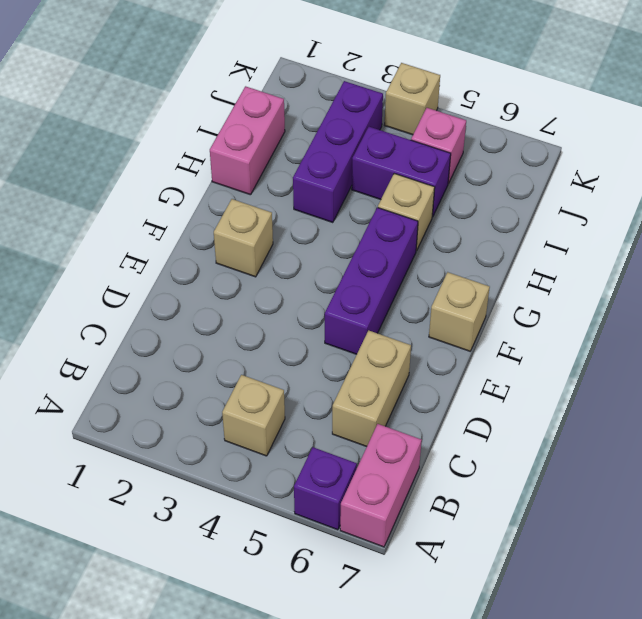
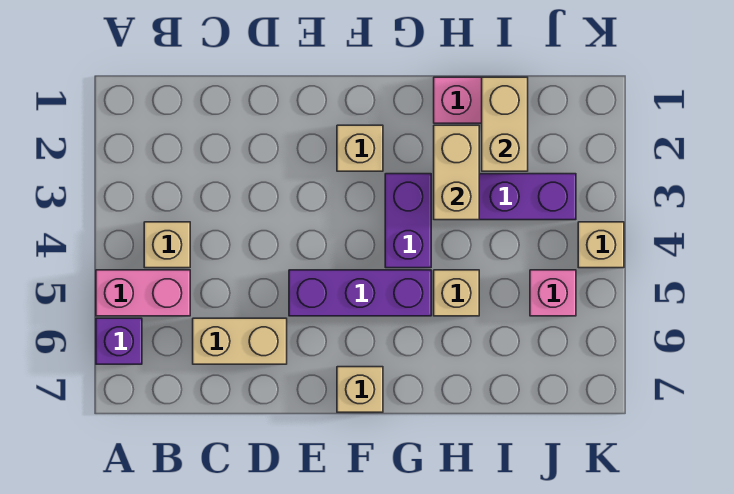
pink brick A7:B7 level 1 -> pink brick A5:B5 level 1
none -> tan brick H2:H3 level 2
none -> tan brick I1:I2 level 2
purple brick I4:I5 level 1 -> purple brick G3:G4 level 1

